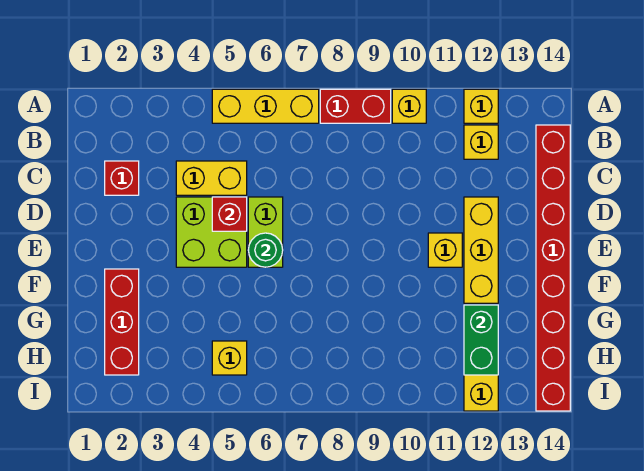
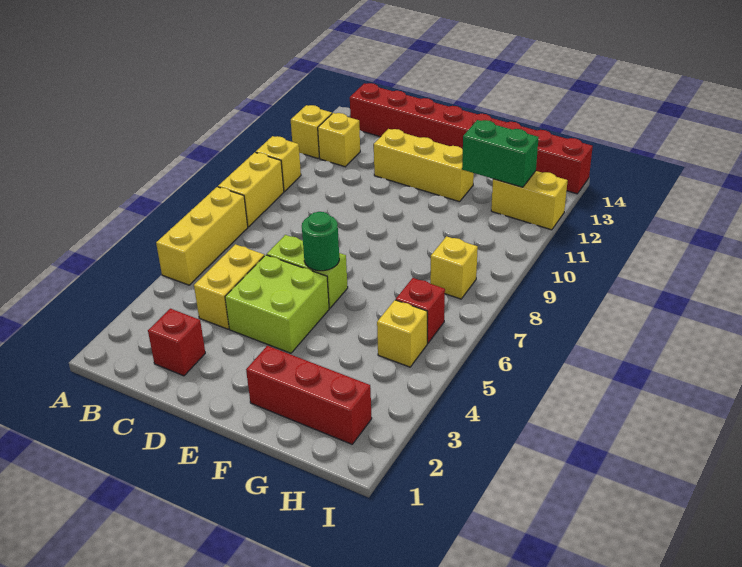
red brick A8:A9 level 1 -> yellow brick A8:A9 level 1
red brick D5 level 2 -> red brick H6 level 1
yellow brick E11 level 1 -> yellow brick H8 level 1

